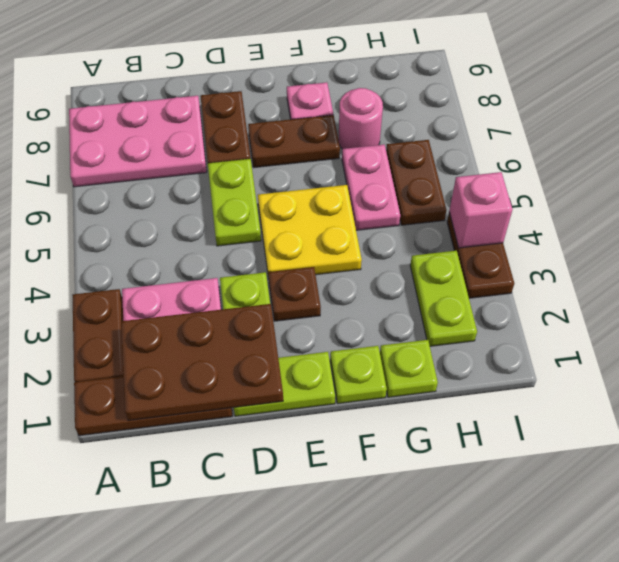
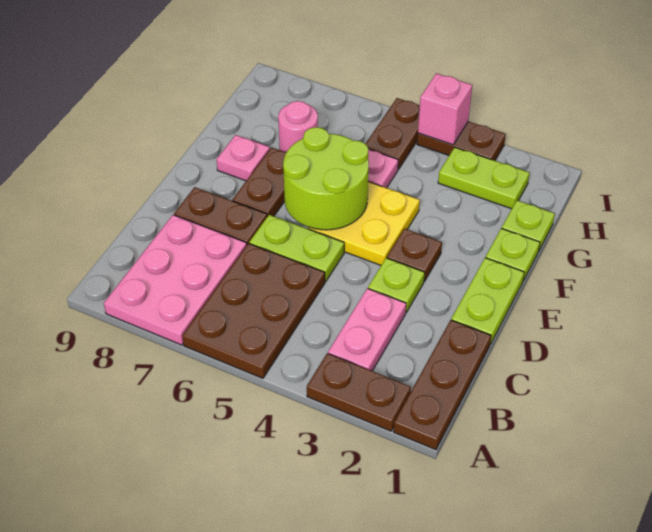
brown plate B1:D2 level 2 -> brown plate A5:C6 level 1
none -> lime round brick E5:F6 level 2
brown plate H5:H6 level 1 -> brown plate H5:I5 level 1

